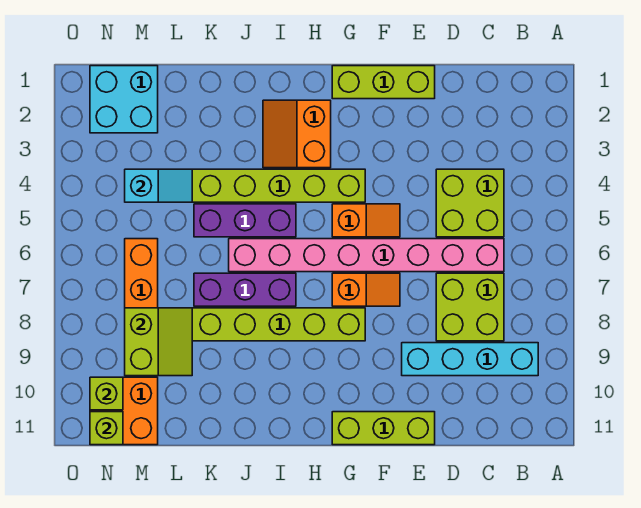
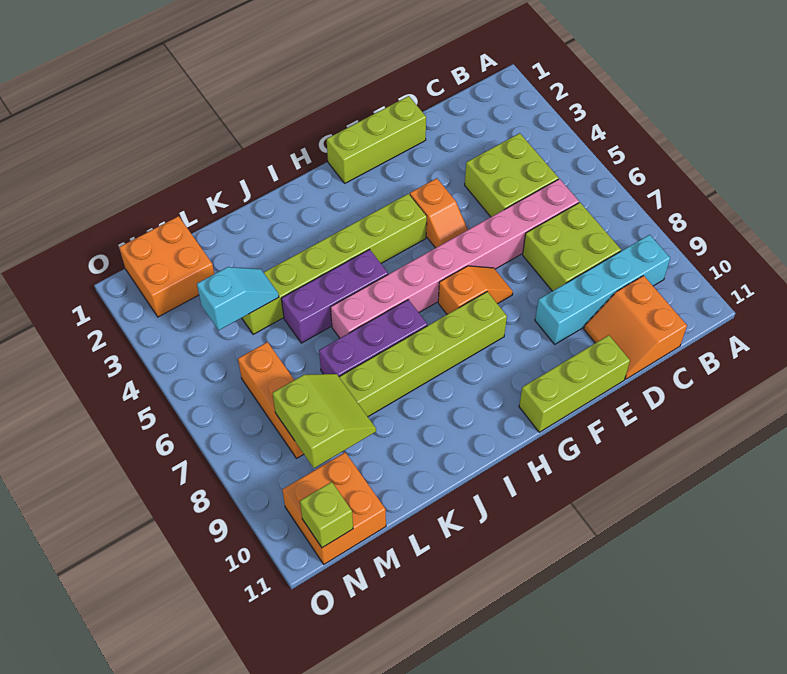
orange slope F5:G5 level 1 top G -> orange slope F4:F5 level 1 top 4
orange slope H2:I3 level 1 top H -> orange slope C10:D11 level 1 top C
cyan brick M1:N2 level 1 -> orange brick M1:N2 level 1
lime brick N10 level 2 -> none

